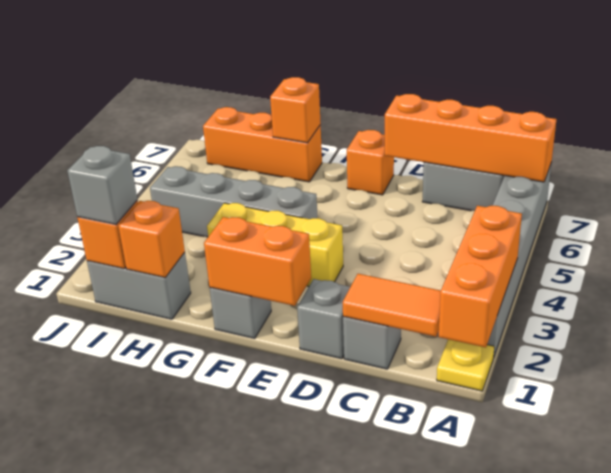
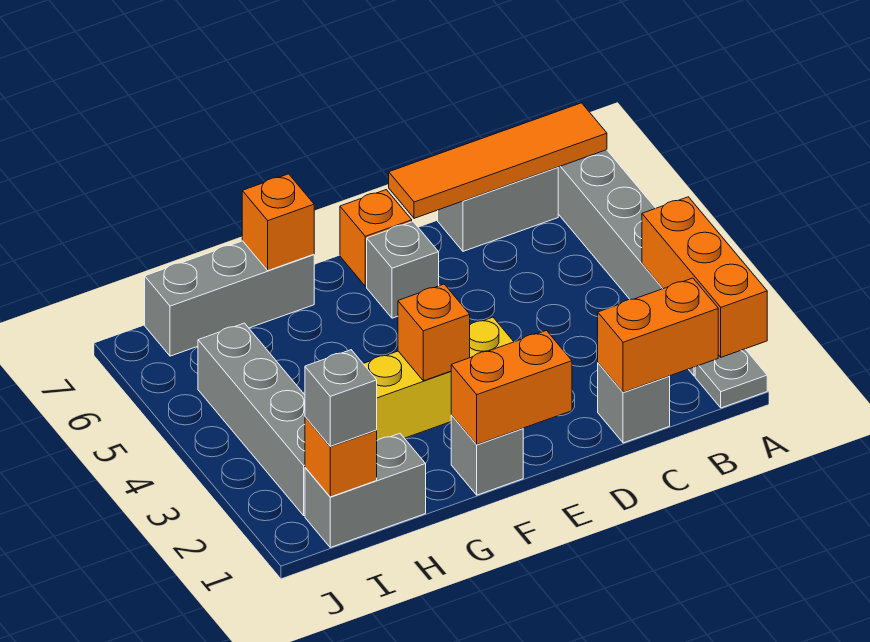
yellow plate A1 level 1 -> grey plate A1 level 1
orange brick A7:D7 level 2 -> orange tile A7:D7 level 2
orange tile B1:C1 level 2 -> orange brick B1:C1 level 2
grey brick D1 level 1 -> grey brick E6 level 1
grey brick F4:I4 level 1 -> grey brick I2:I5 level 1
orange brick G7:I7 level 1 -> grey brick G7:I7 level 1
orange brick H1 level 2 -> orange brick F3 level 2

